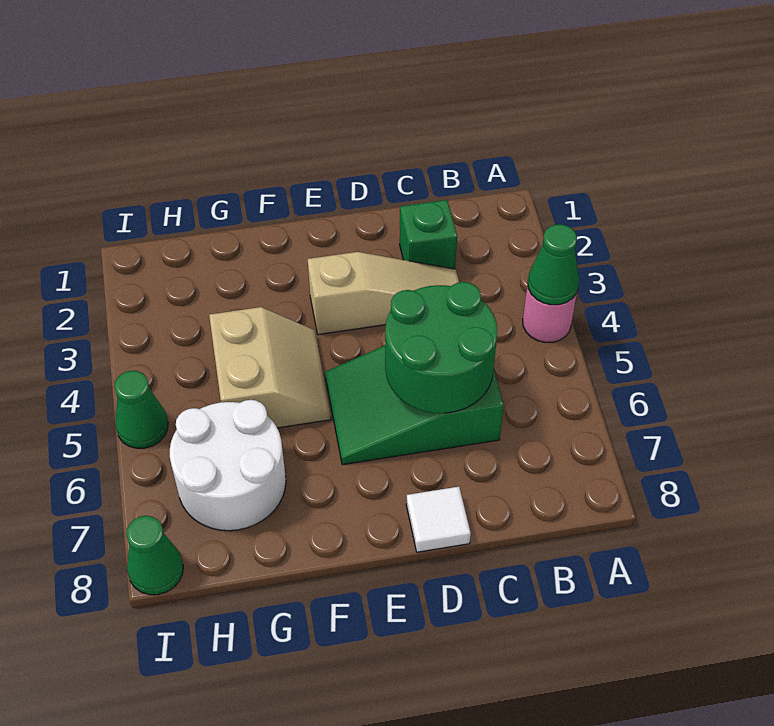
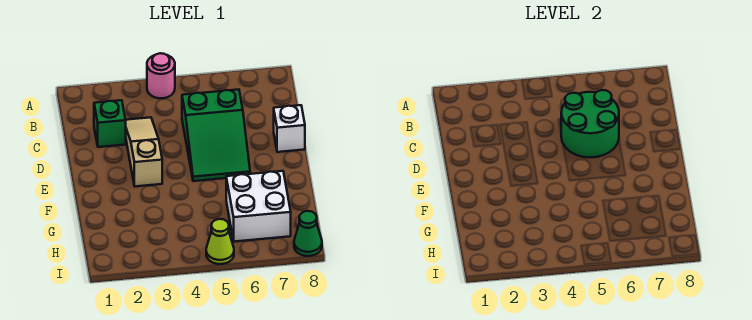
green cone A4 level 2 -> none
white tile D8 level 1 -> white brick D8 level 1
tan slope F4:G5 level 1 top G -> none
white round brick G6:H7 level 1 -> white brick G6:H7 level 1
green cone I5 level 1 -> lime cone I5 level 1

